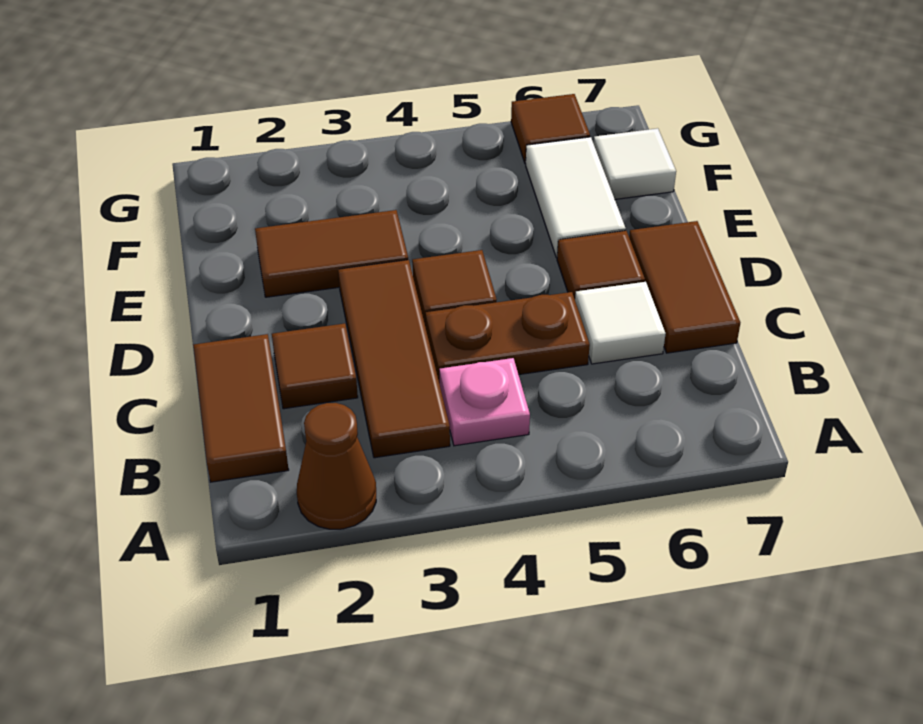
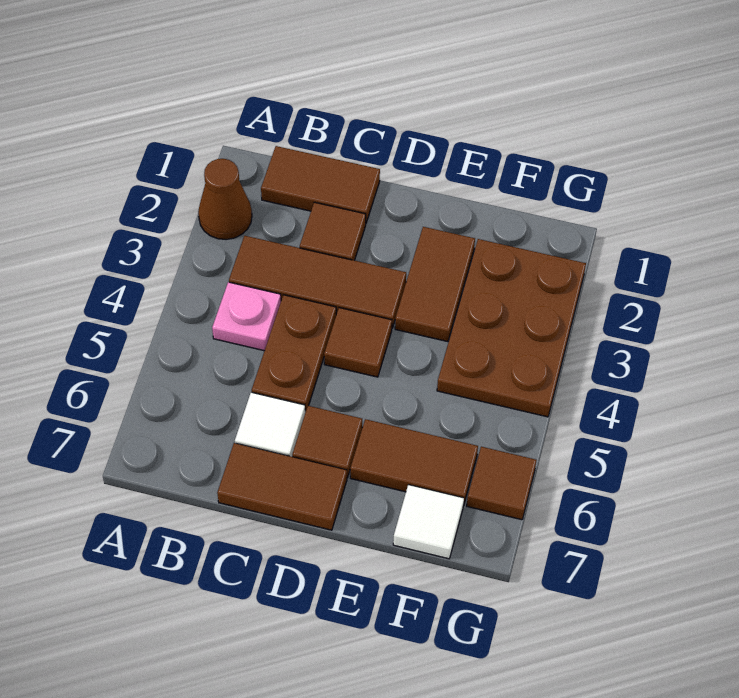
white tile E6:F6 level 1 -> brown tile E6:F6 level 1
none -> brown plate F2:G4 level 1

